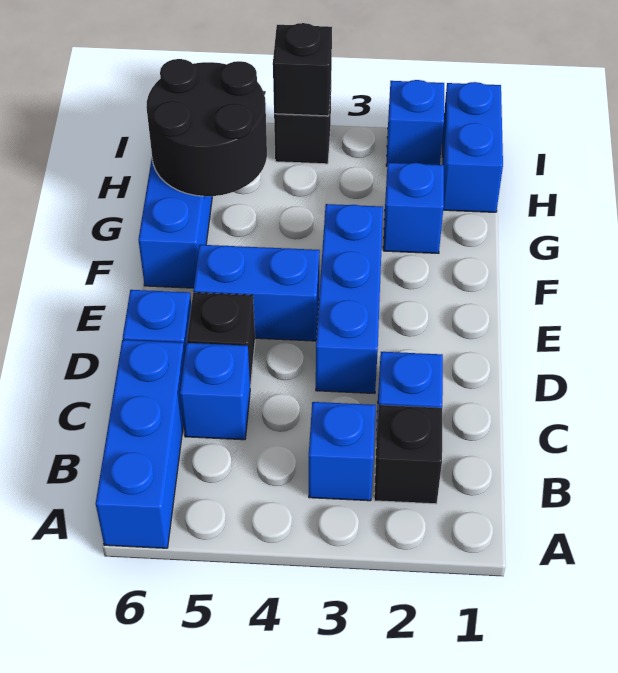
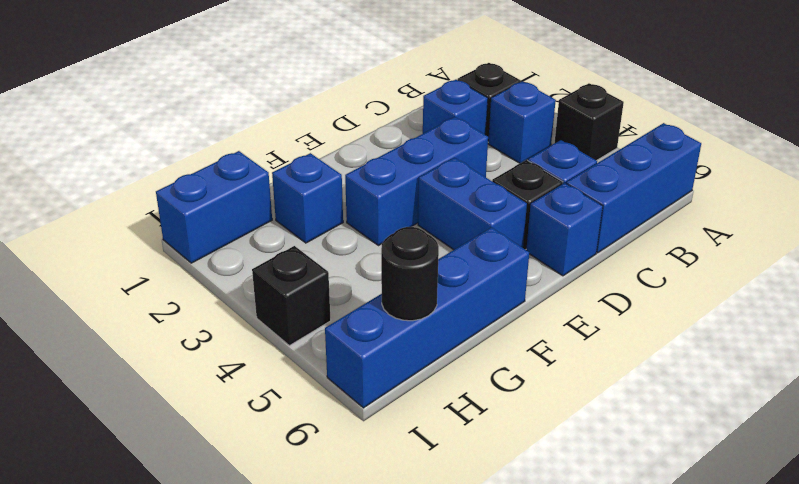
black round brick G5:H6 level 2 -> black round brick H6 level 2
blue brick I2 level 1 -> none
black brick I4 level 2 -> black brick A4 level 1

